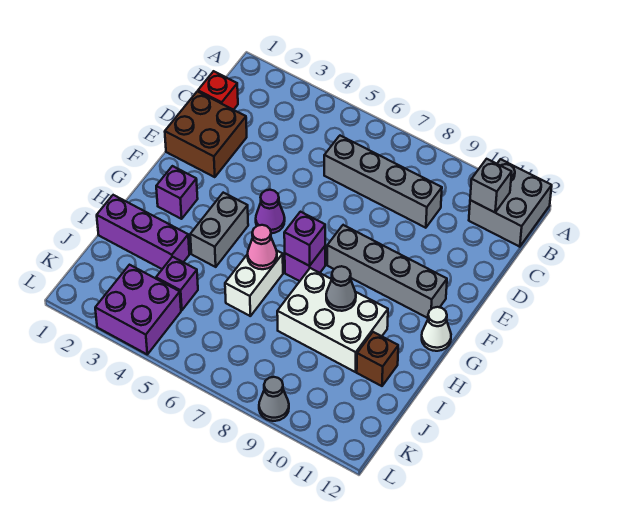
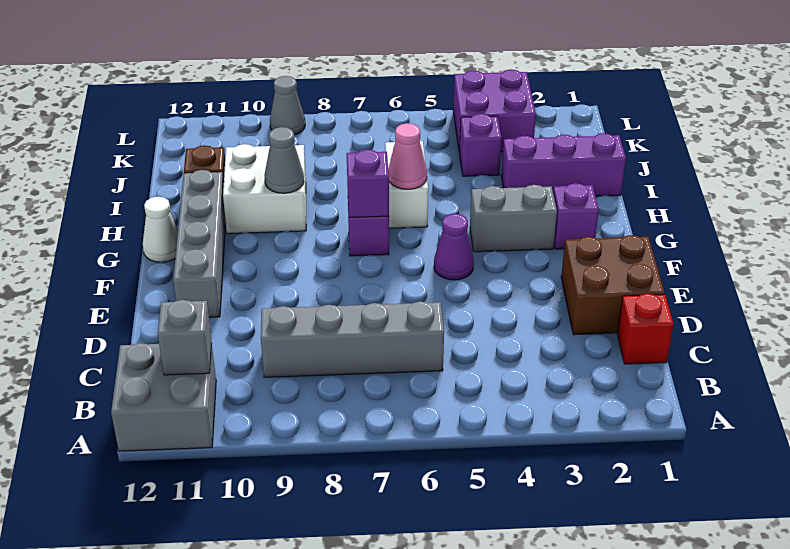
grey brick F8:F11 level 1 -> grey brick E11:H11 level 1
grey brick G4:H4 level 1 -> grey brick G3:G4 level 1
white brick H8:I10 level 1 -> white brick H9:I10 level 1

